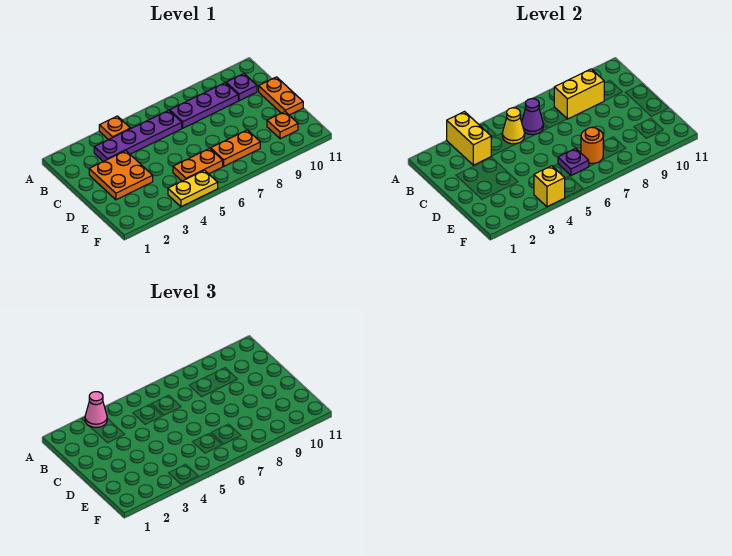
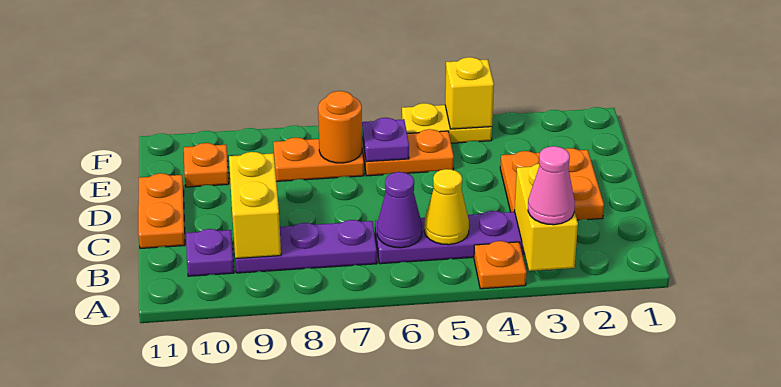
yellow brick B8:B9 level 2 -> yellow brick B9:C9 level 2

